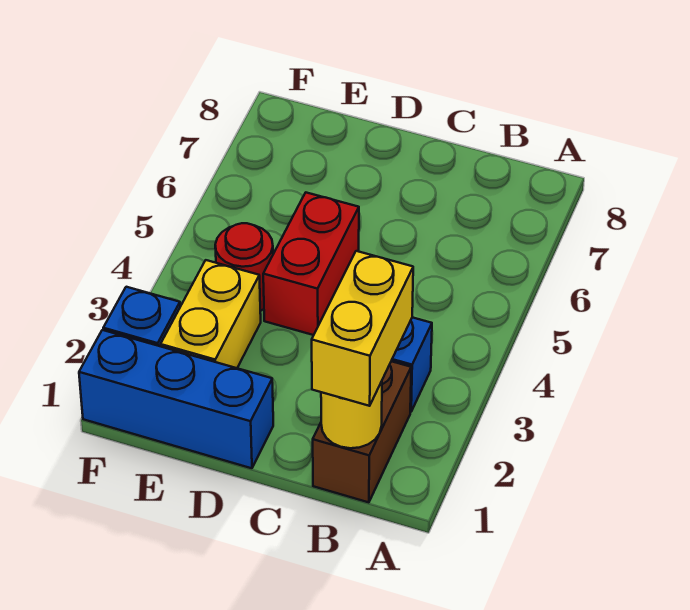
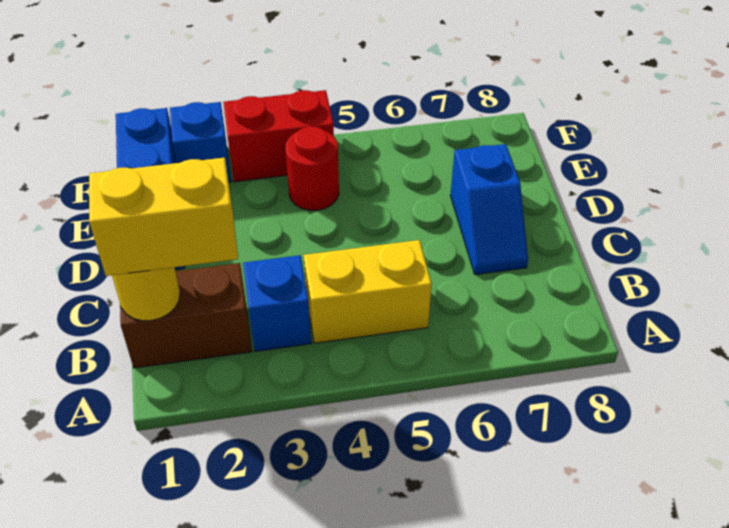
none -> blue slope C7:D7 level 1 top D
red brick D4:D5 level 1 -> red brick F3:F4 level 1
yellow brick E2:E3 level 1 -> yellow brick B4:B5 level 1

